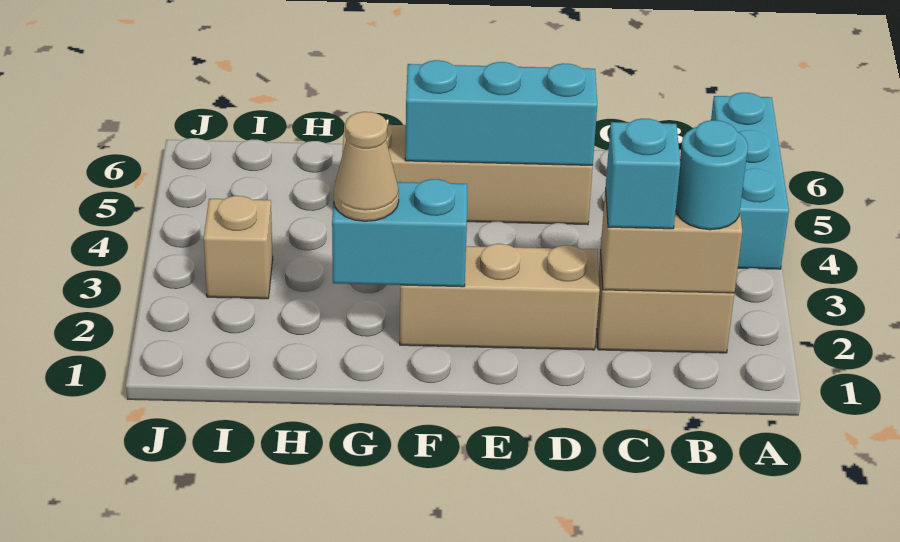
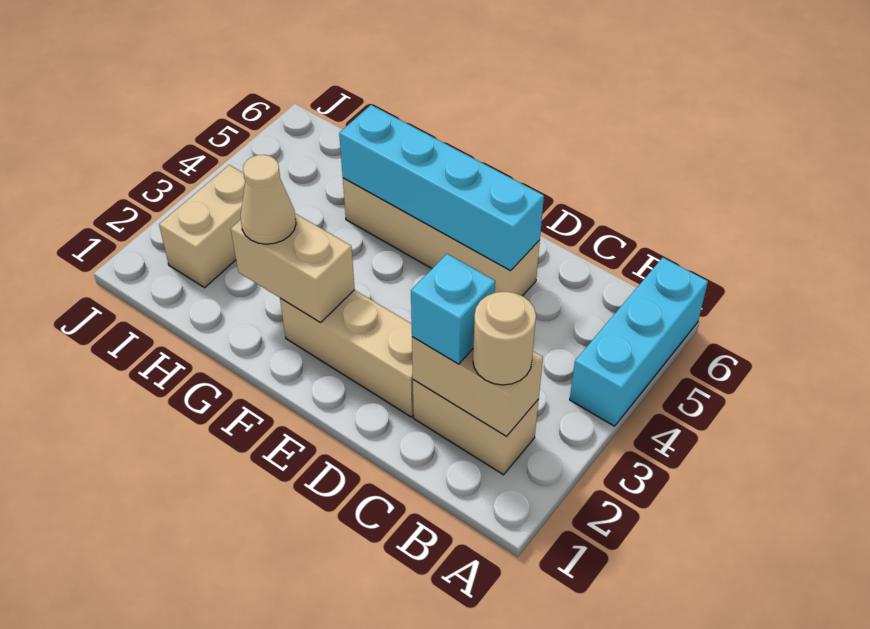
cyan round brick B2 level 3 -> tan round brick B2 level 3
cyan brick D5:F5 level 2 -> cyan brick D5:G5 level 2
cyan brick F2:G2 level 2 -> tan brick F2:G2 level 2
tan brick I3 level 1 -> tan brick I2:I3 level 1

